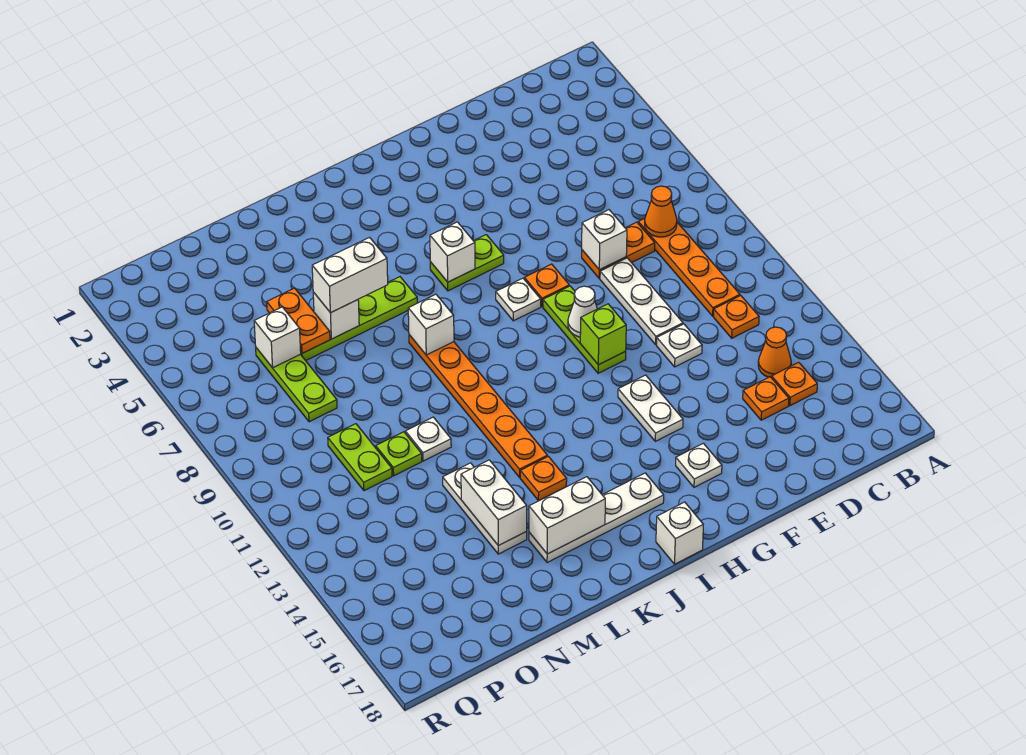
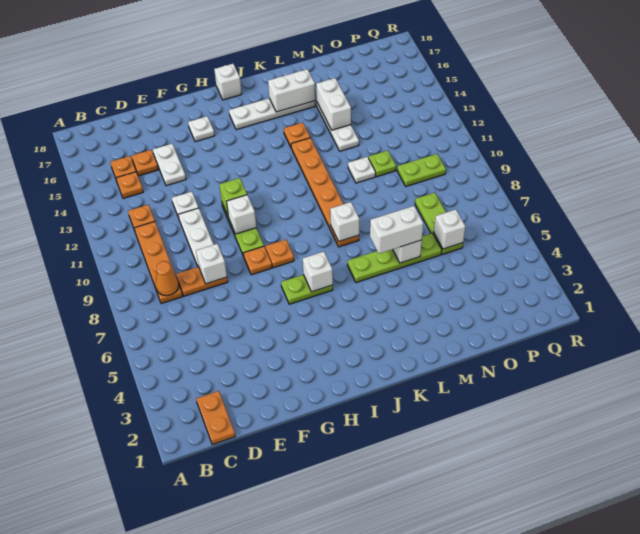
orange cone C14 level 1 -> orange plate C14 level 1
white cone G10 level 2 -> white brick G10 level 2
white plate G13:G14 level 1 -> white plate E14:E15 level 1
white plate H8 level 1 -> orange plate H8 level 1
orange plate N5:N6 level 2 -> orange plate C1:C2 level 1
lime plate O10:O11 level 1 -> lime plate O10:P10 level 1

